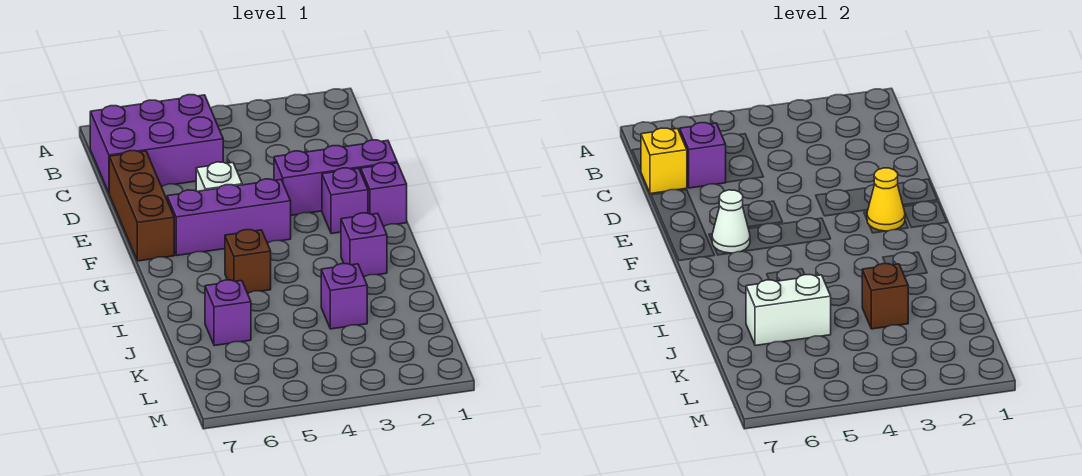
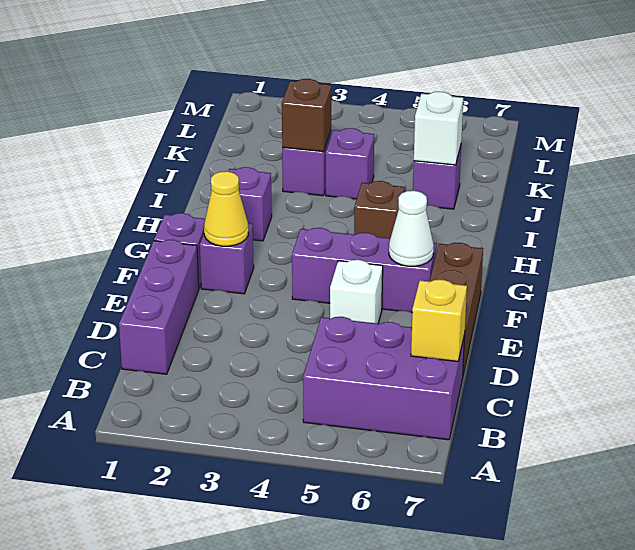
purple brick C6 level 2 -> purple brick J4 level 1
purple brick E1:E3 level 1 -> purple brick C1:E1 level 1
white brick J5:J6 level 2 -> white brick J6 level 2

